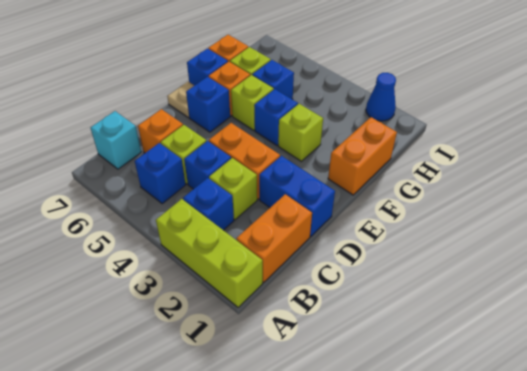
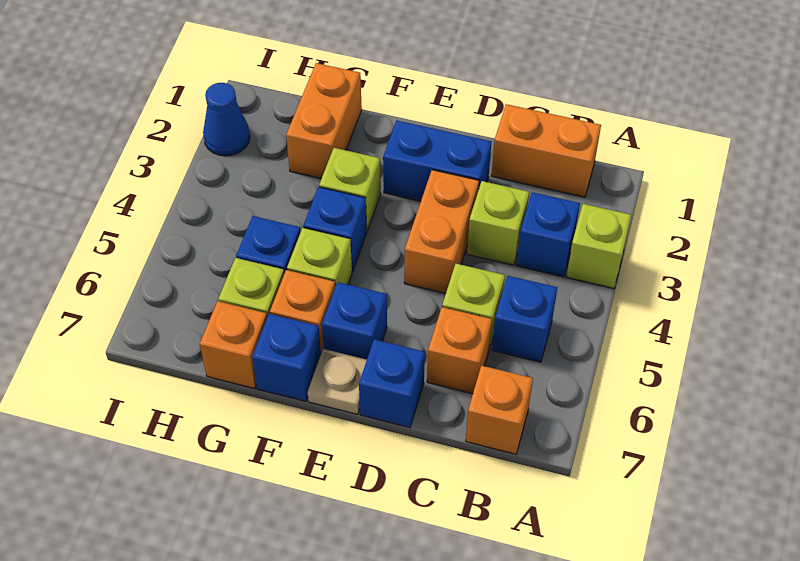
lime brick A1:A3 level 1 -> lime brick A3 level 1
cyan brick B7 level 1 -> orange brick B7 level 1
blue brick C4 level 1 -> blue brick D7 level 1
blue brick D1:D2 level 1 -> blue brick D2:E2 level 1
orange brick F1:G1 level 1 -> orange brick G1:G2 level 1

